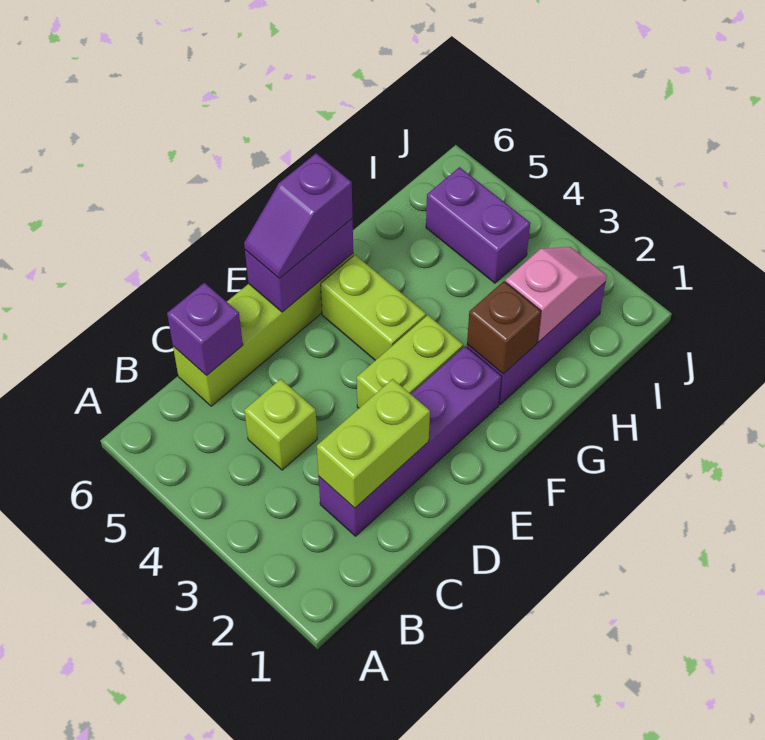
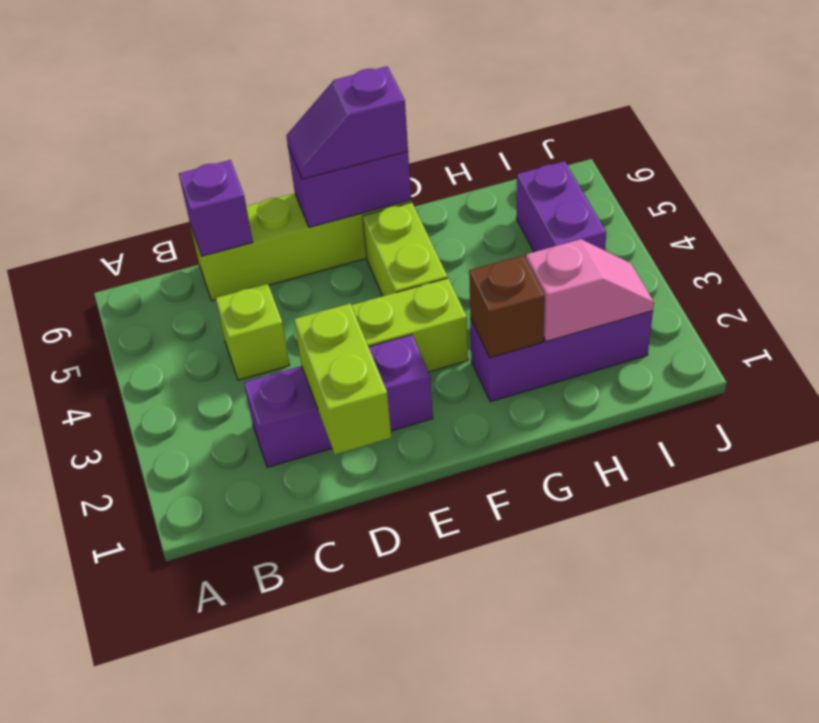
purple brick C2:F2 level 1 -> purple brick C2:E2 level 1
lime brick C2:D2 level 2 -> lime brick D1:D2 level 2

